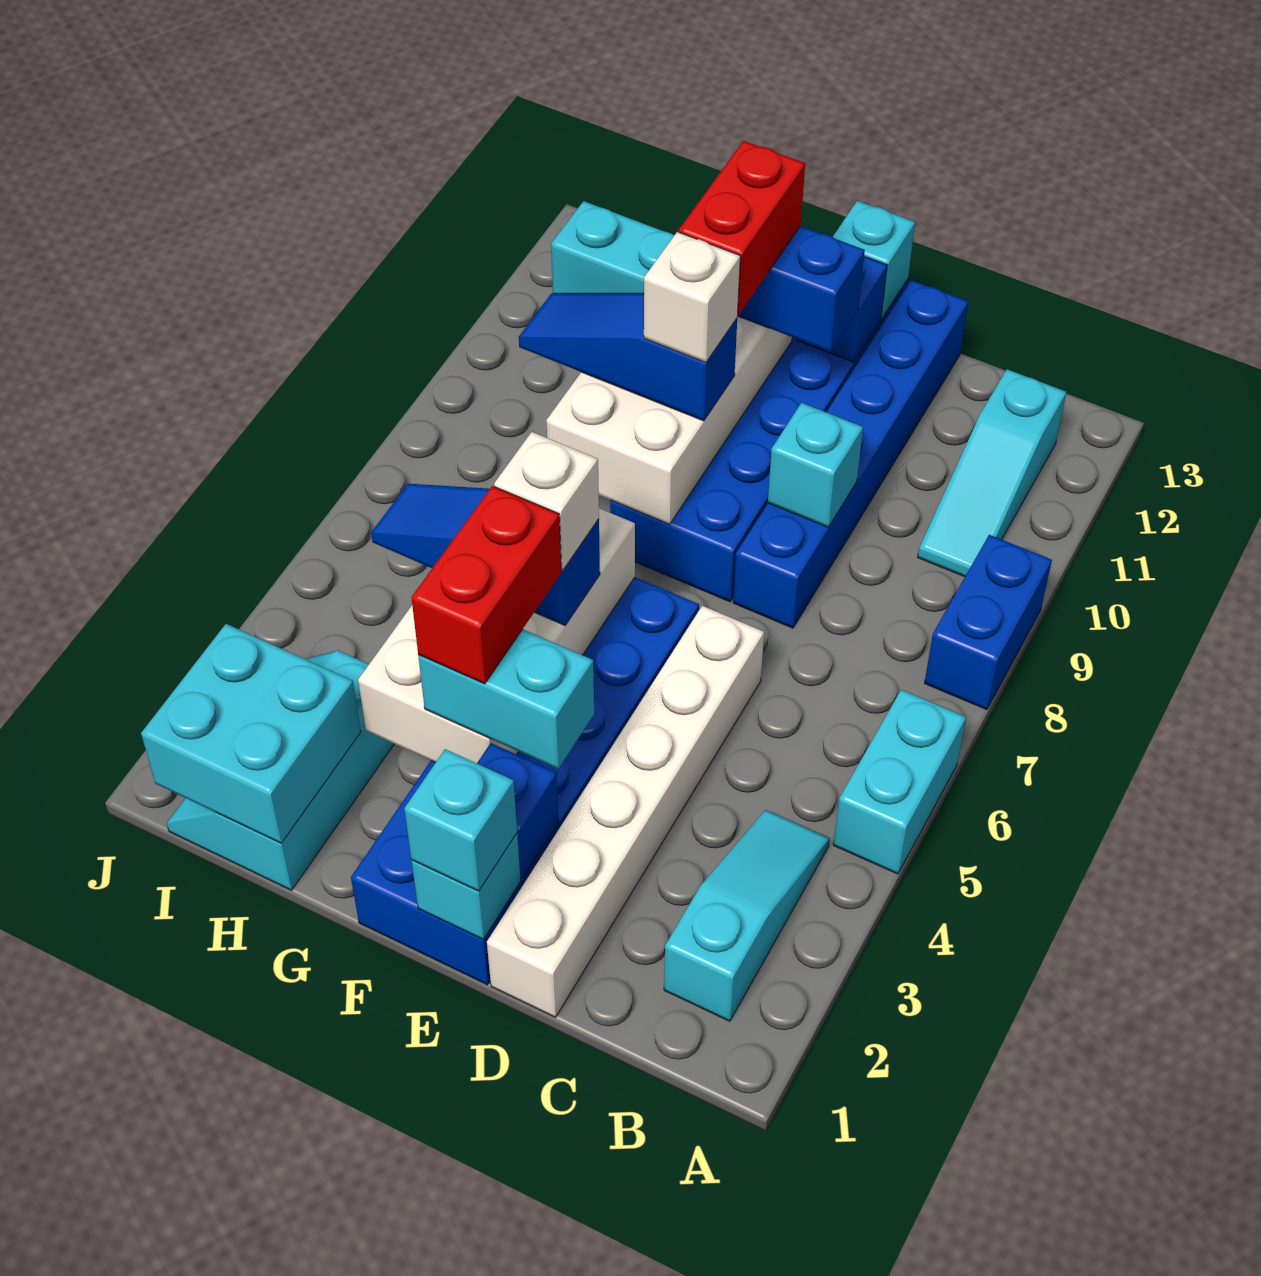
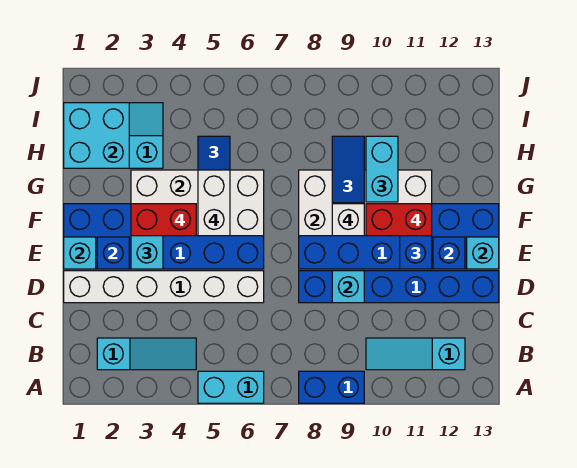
cyan brick E1 level 3 -> none
white brick F5 level 4 -> white brick F5:G5 level 4

